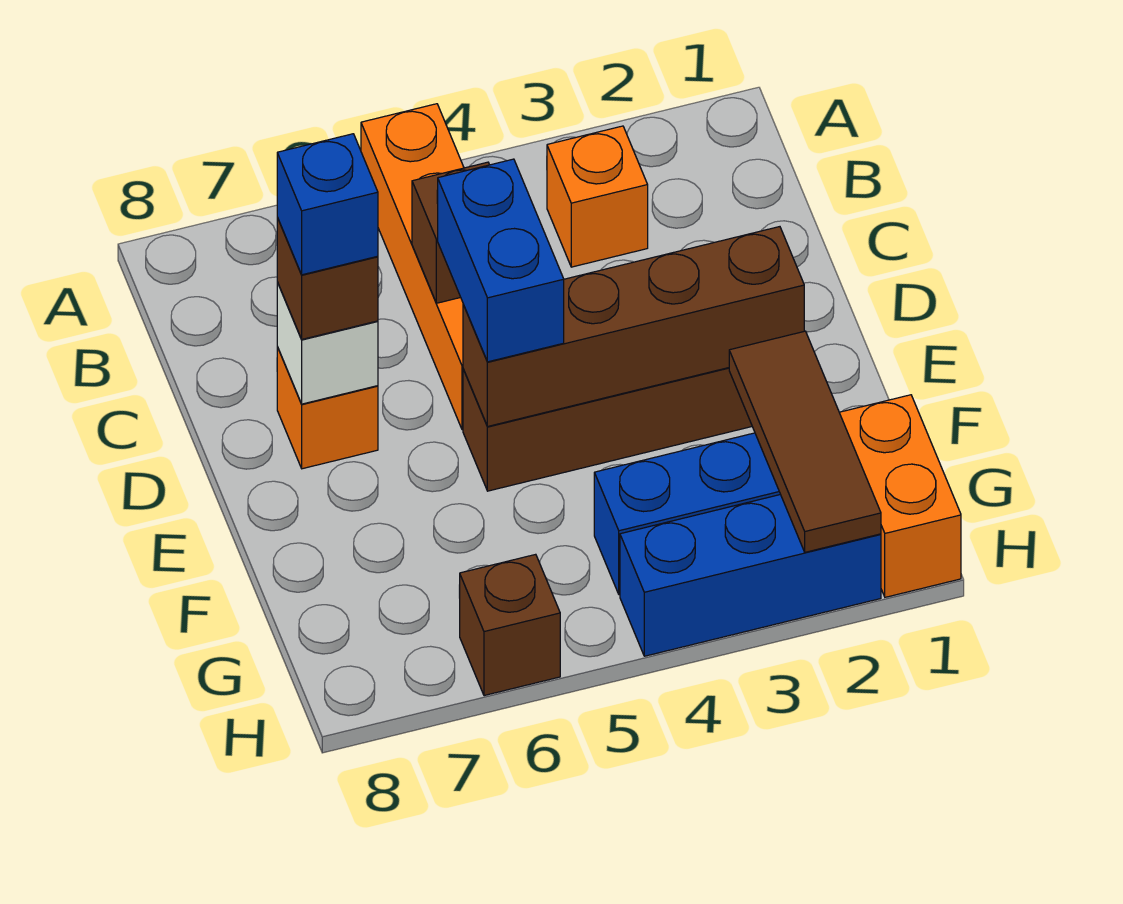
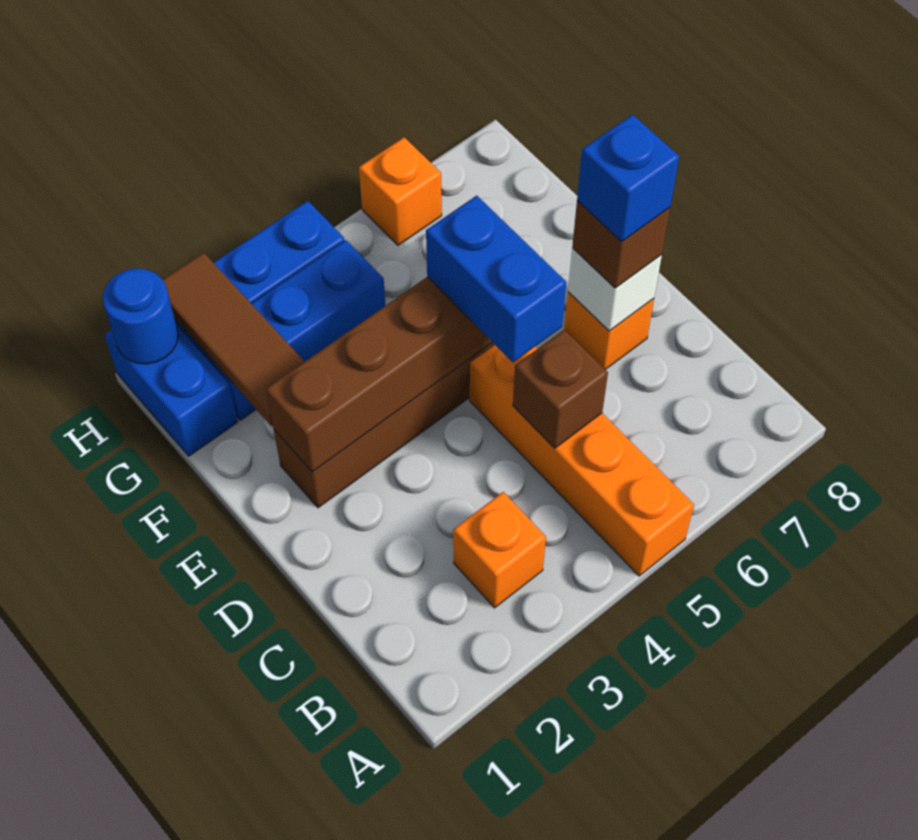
orange brick G1:H1 level 1 -> blue brick G1:H1 level 1
none -> blue round brick H1 level 2
brown brick H6 level 1 -> orange brick H6 level 1

